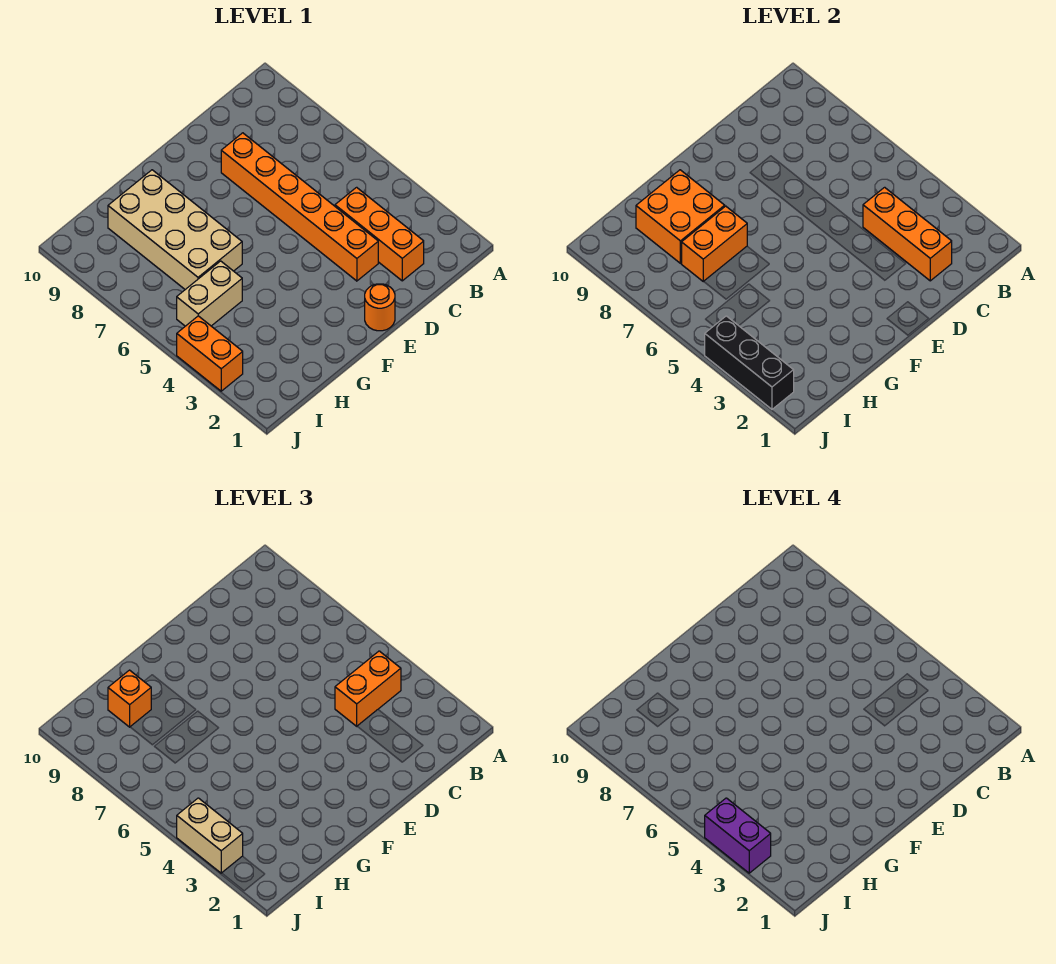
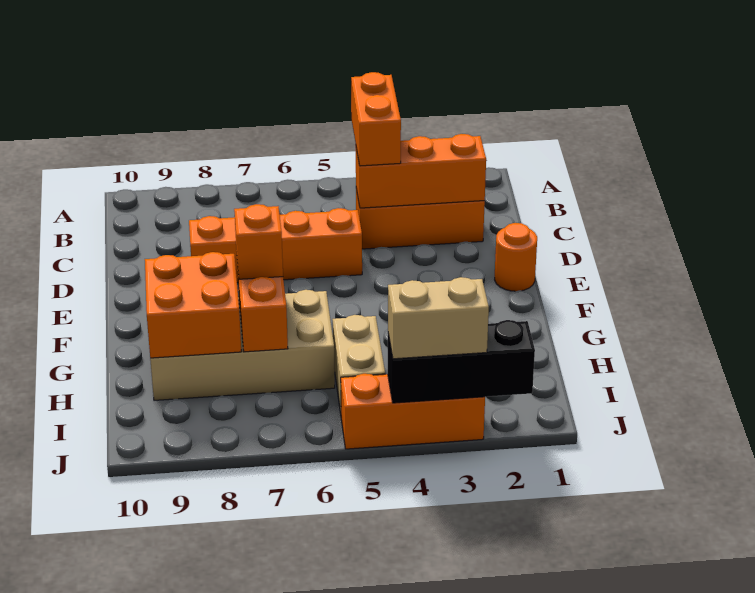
orange brick D3:D8 level 1 -> orange brick D5:D8 level 1
orange brick H9 level 3 -> orange brick G7 level 3
orange brick J3:J4 level 1 -> orange brick J3:J5 level 1
purple brick J3:J4 level 4 -> none

